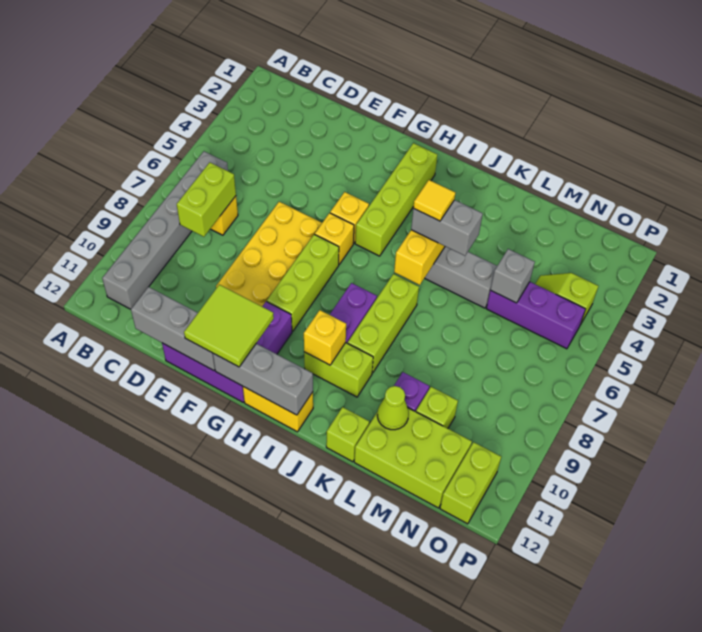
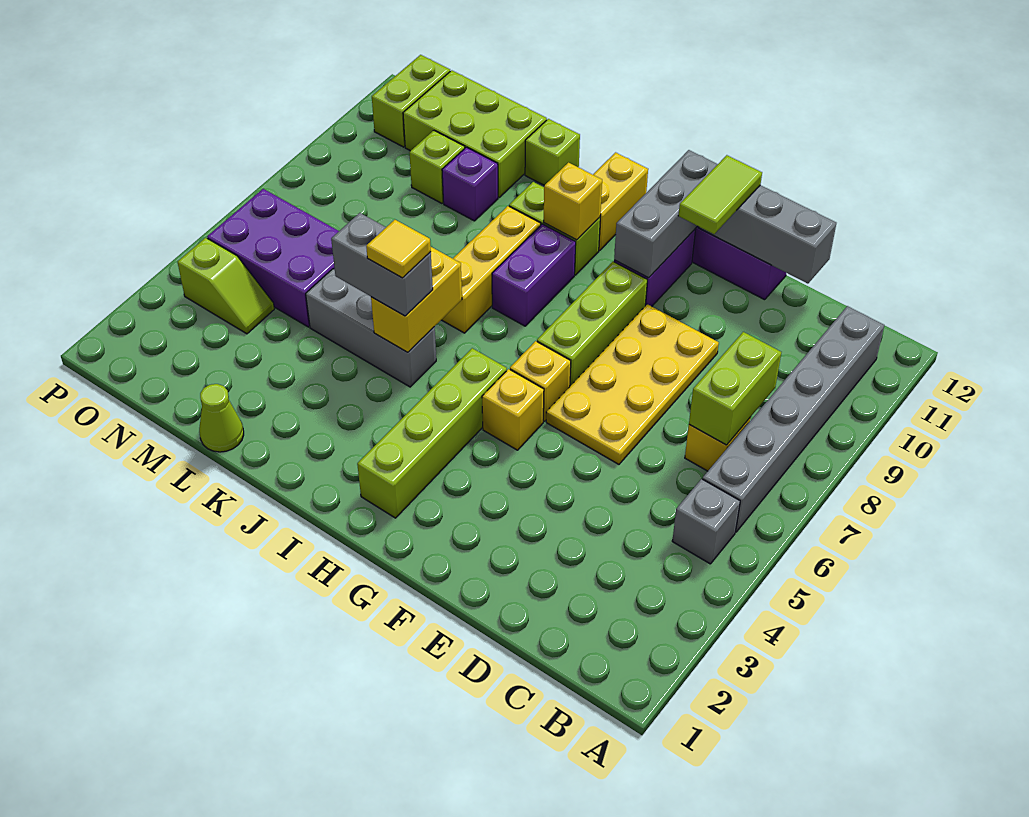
lime tile F11:G12 level 3 -> lime tile F11:F12 level 3
grey brick G12:I12 level 2 -> grey brick G10:G12 level 2
yellow brick H12:I12 level 1 -> yellow brick I11:I12 level 1
lime brick J7:J9 level 1 -> yellow brick J7:J9 level 1
lime cone L11 level 2 -> lime cone L1 level 1
purple brick M5:O5 level 1 -> purple brick M5:O6 level 1
grey brick M5 level 2 -> grey brick B5 level 1

